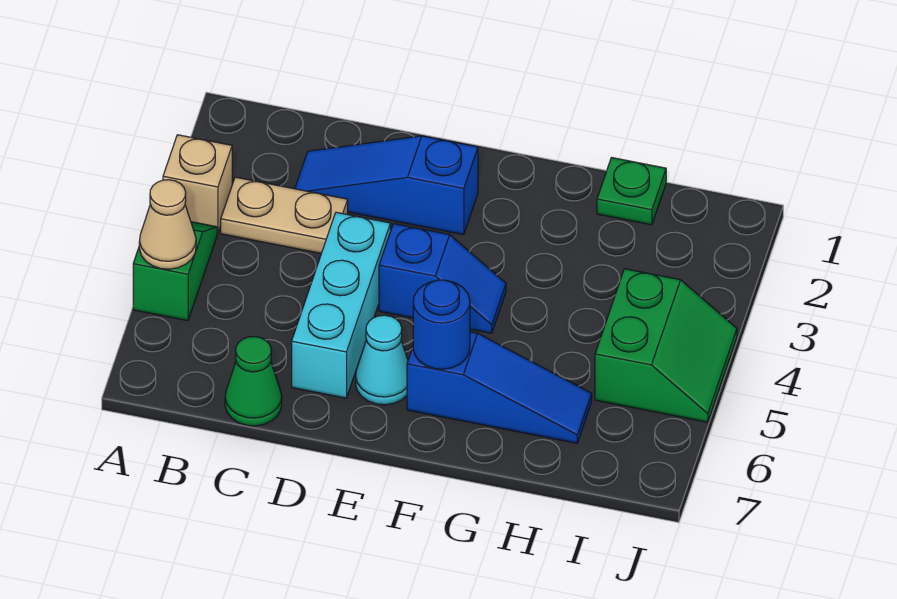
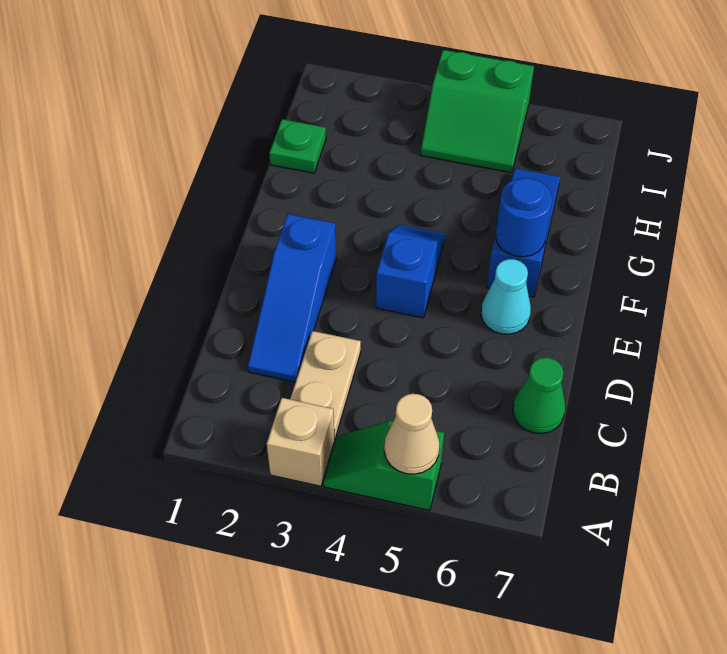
cyan brick D4:D6 level 1 -> none
green slope I4:J5 level 1 top I -> green slope I4:J5 level 1 top J

